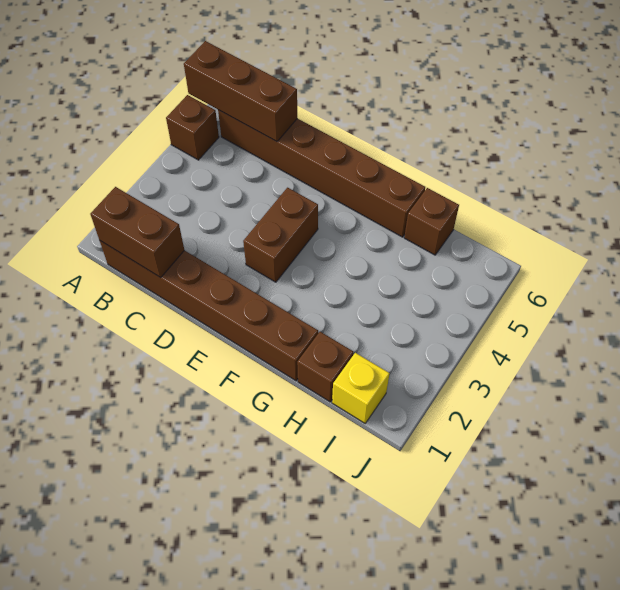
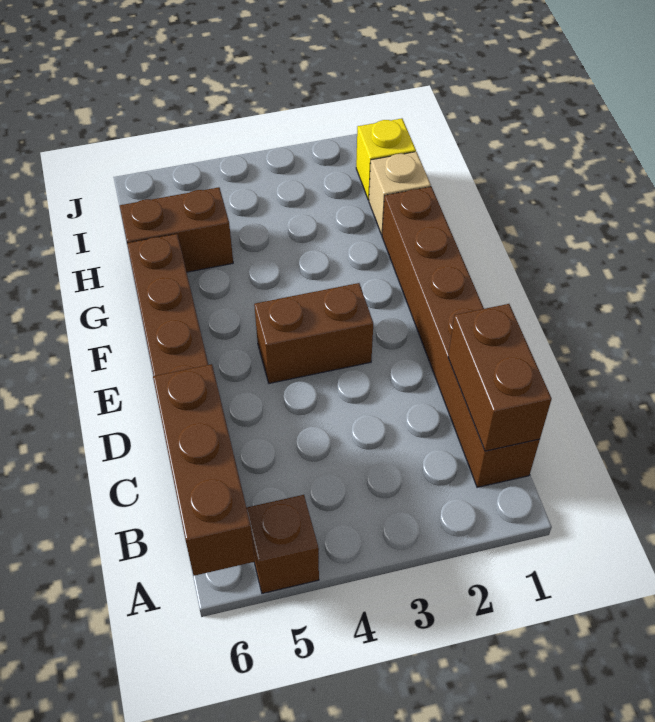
brown brick H1 level 1 -> tan brick H1 level 1
brown brick H6 level 1 -> brown brick H5:H6 level 1

